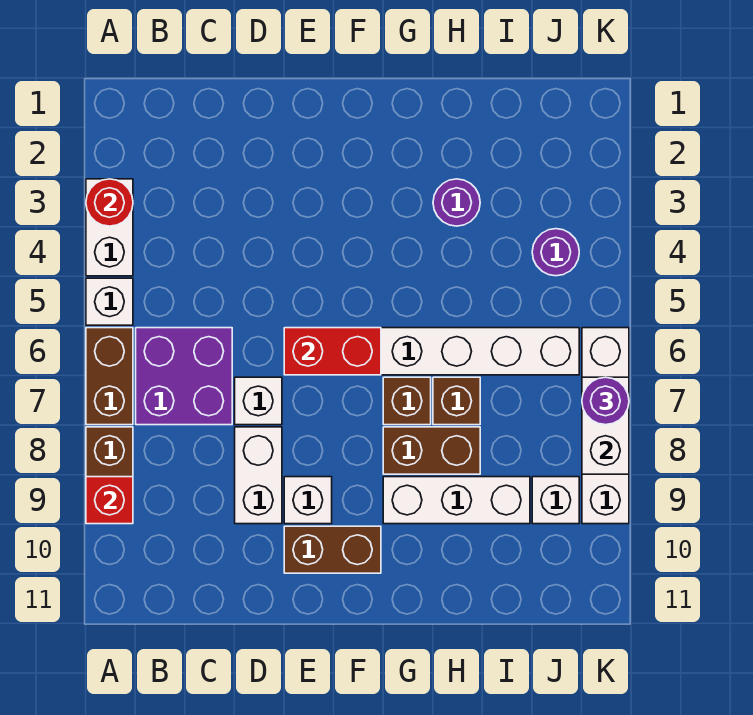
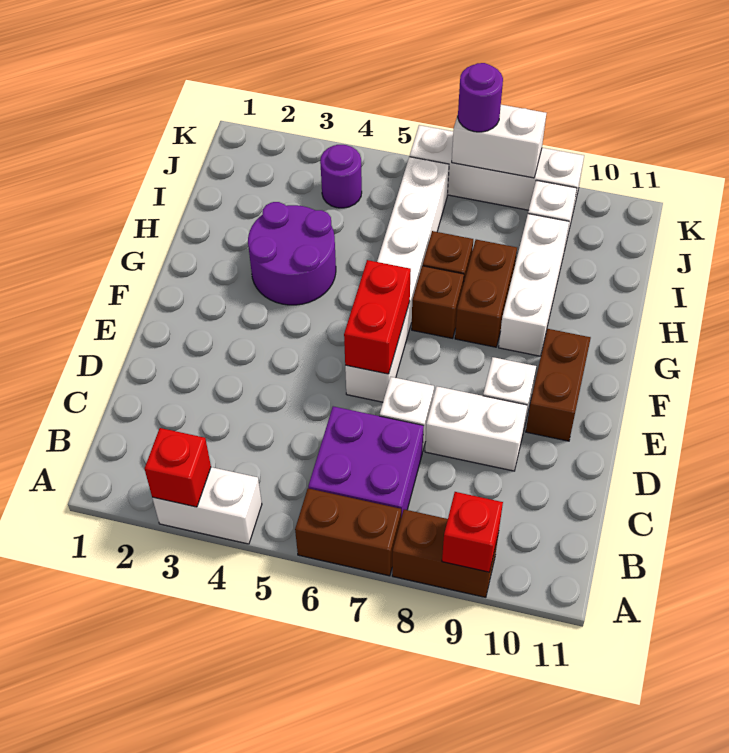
red round brick A3 level 2 -> red brick A3 level 2
white brick A5 level 1 -> none
purple round brick H3 level 1 -> purple round brick G3:H4 level 1

